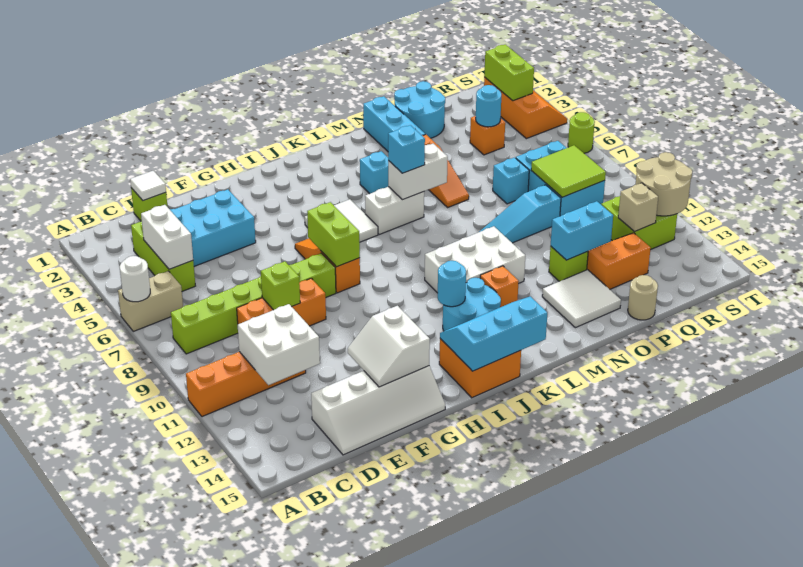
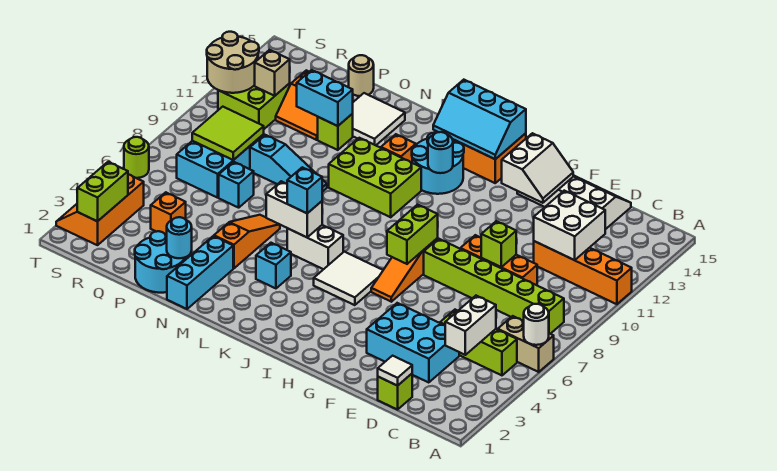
lime brick C3:C5 level 1 -> lime brick B5:D5 level 1
white brick K10:M11 level 1 -> lime brick K10:M11 level 1
cyan round brick Q4 level 2 -> cyan round brick O2 level 2

